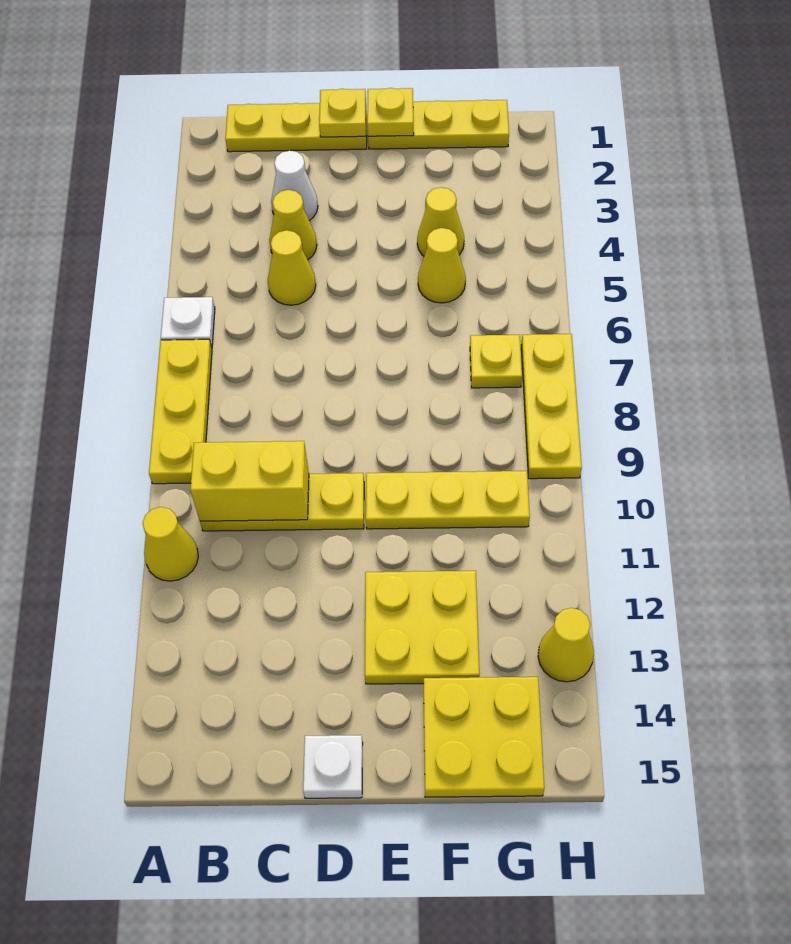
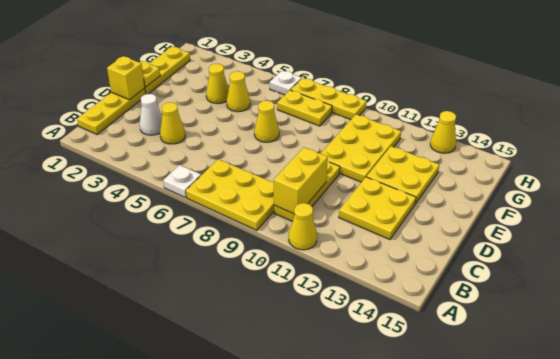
yellow plate A7:A9 level 1 -> yellow plate A7:B9 level 1
yellow cone C5 level 1 -> yellow cone E7 level 1
yellow plate D1 level 2 -> yellow brick D1 level 2
white plate D15 level 1 -> white plate H6 level 1
yellow plate E10:G10 level 1 -> yellow plate E10:G11 level 1
yellow plate F14:G15 level 1 -> yellow plate C12:D13 level 1
yellow plate G7 level 1 -> yellow plate G7:G8 level 1

